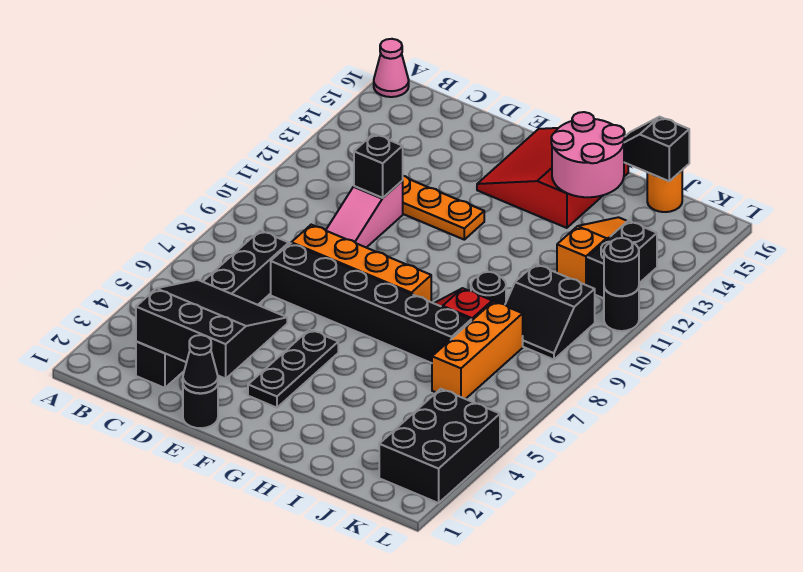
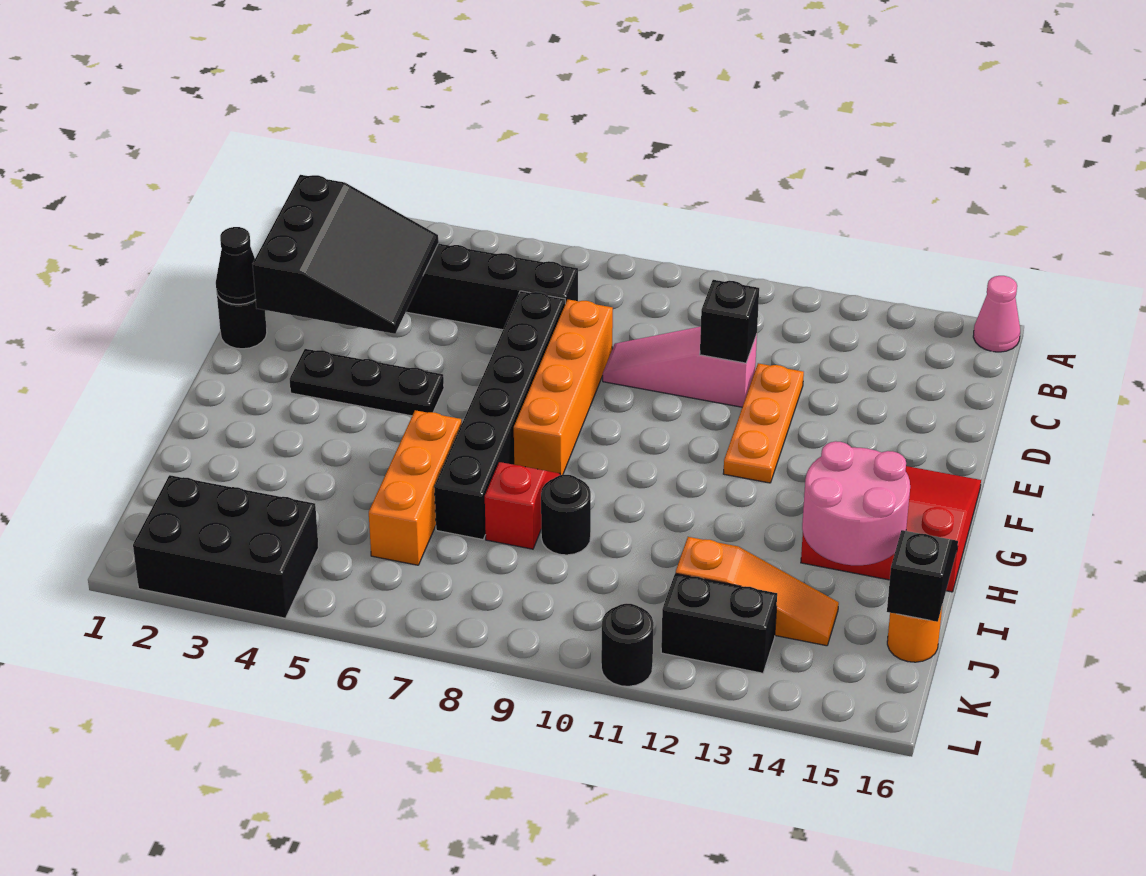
orange brick J6:J8 level 1 -> orange brick H6:J6 level 1
black slope J9:K10 level 1 top 10 -> none
black round brick L11 level 2 -> none

